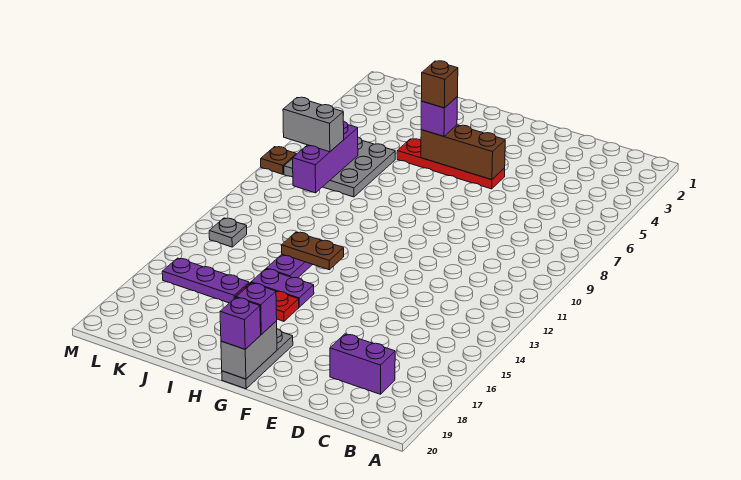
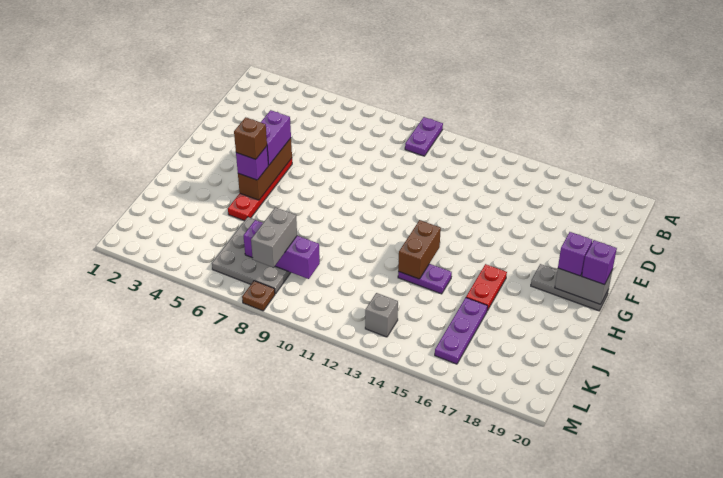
purple brick C18:D18 level 1 -> purple brick F5:G5 level 3
brown plate H13:I13 level 2 -> brown brick H13:I13 level 2
purple plate H15:I15 level 1 -> purple plate A10:B10 level 1
grey plate L13 level 1 -> grey brick L13 level 1

